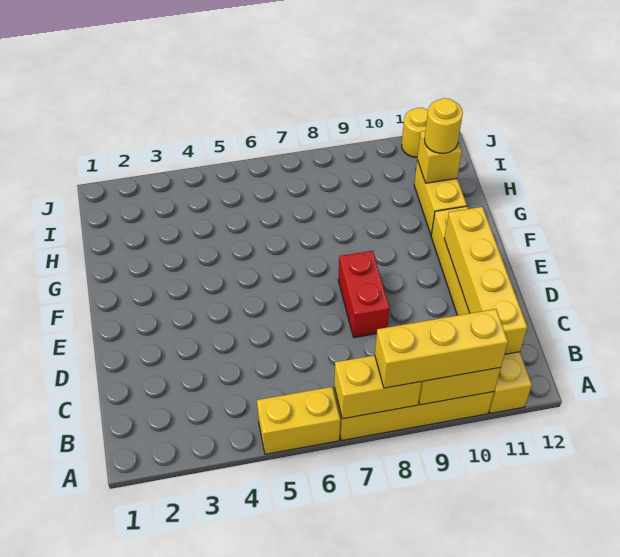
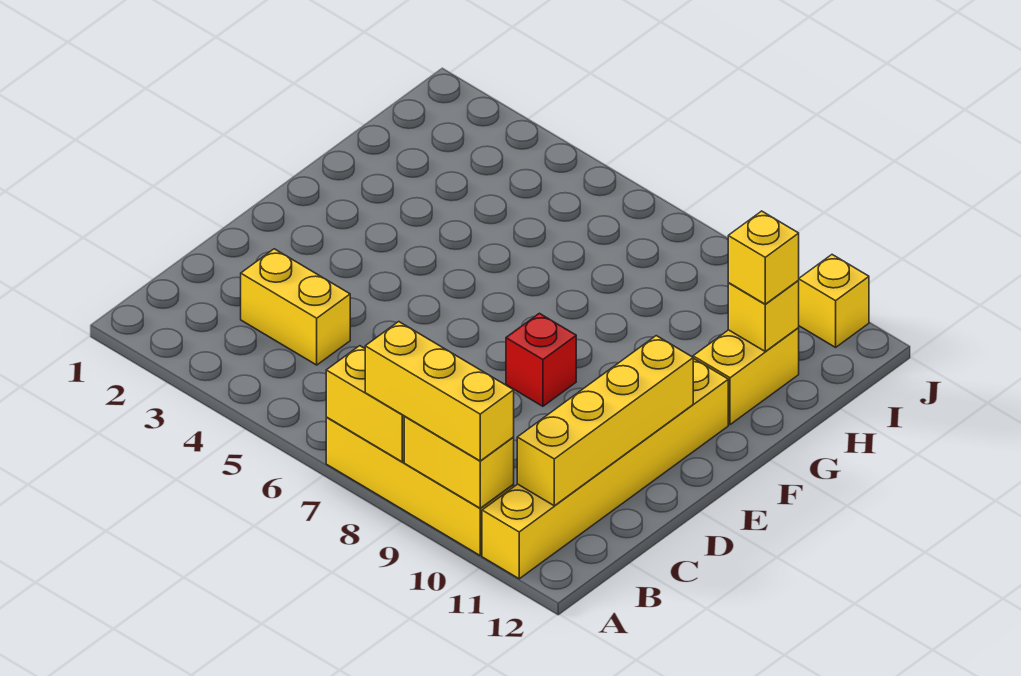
yellow brick A5:A6 level 1 -> yellow brick C3:C4 level 1
red brick D8:E8 level 1 -> red brick E8 level 1
yellow round brick H11 level 3 -> yellow brick H11 level 3
yellow round brick J11 level 1 -> yellow brick J11 level 1

